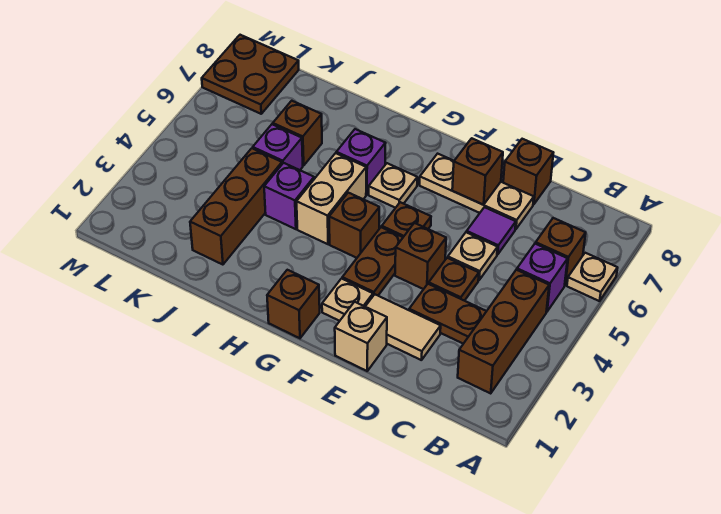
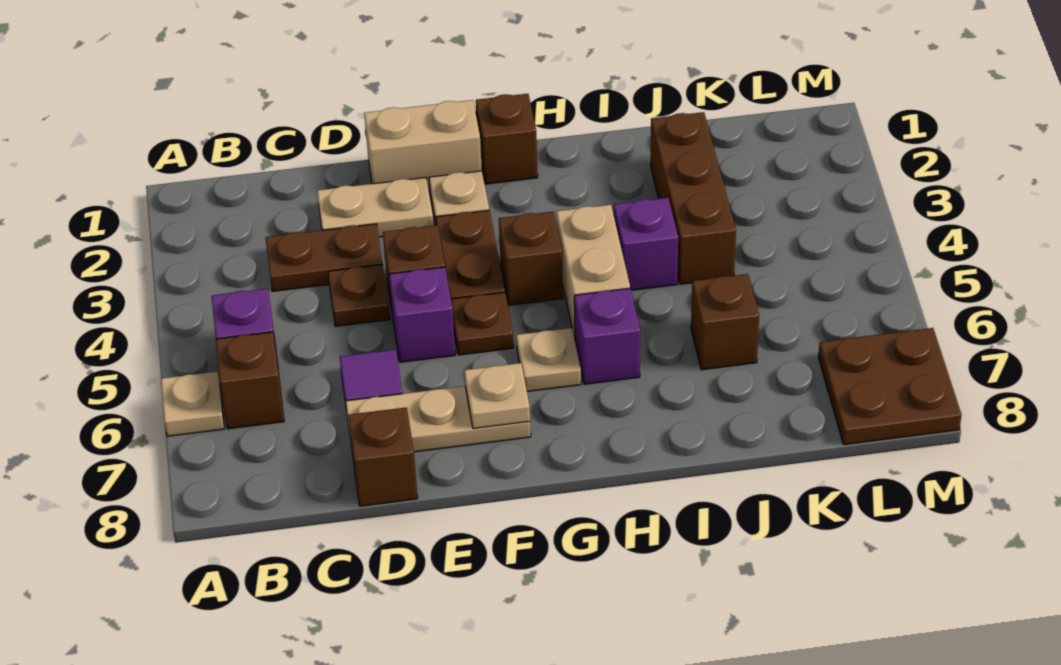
brown brick B2:B4 level 1 -> none
tan tile D2:E2 level 1 -> tan plate D2:E2 level 1
tan plate D5 level 1 -> tan plate F7 level 2
tan brick E1 level 1 -> tan brick E1:F1 level 1
brown brick E7 level 2 -> none
purple brick J5 level 1 -> purple brick E5 level 1

